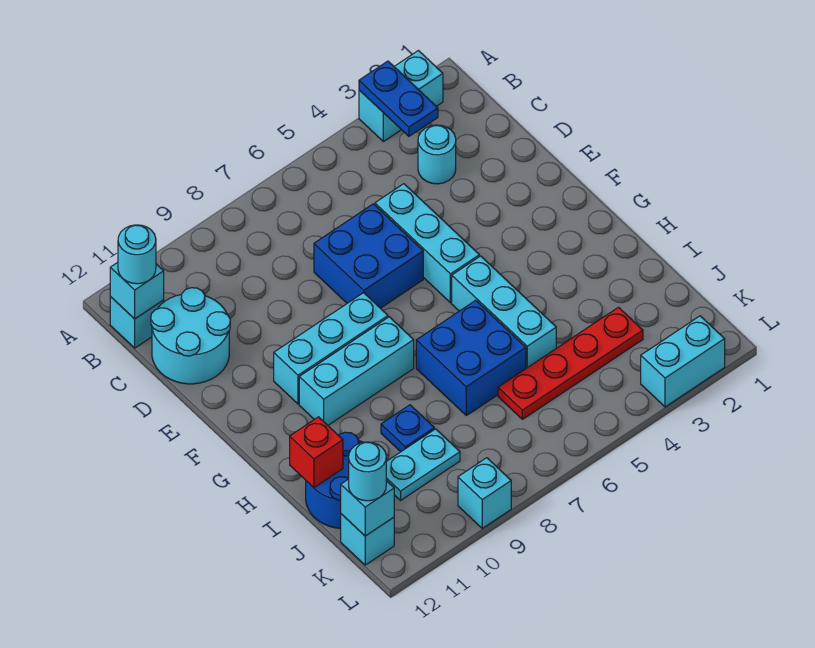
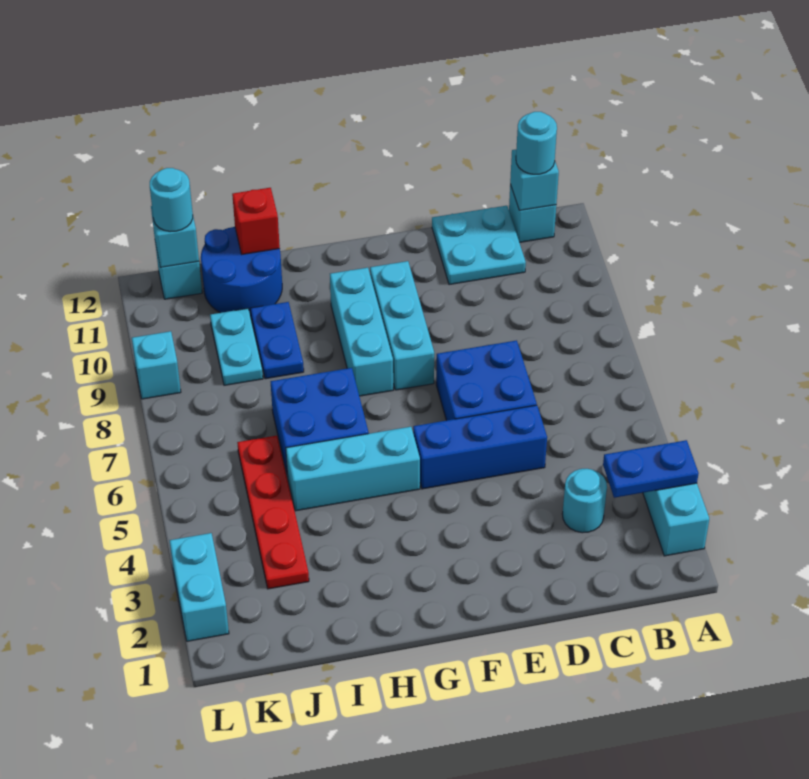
cyan round brick C11:D12 level 1 -> cyan plate C11:D12 level 1
cyan brick D5:F5 level 1 -> blue brick D5:F5 level 1
blue plate I9 level 1 -> blue plate I9:I10 level 1

